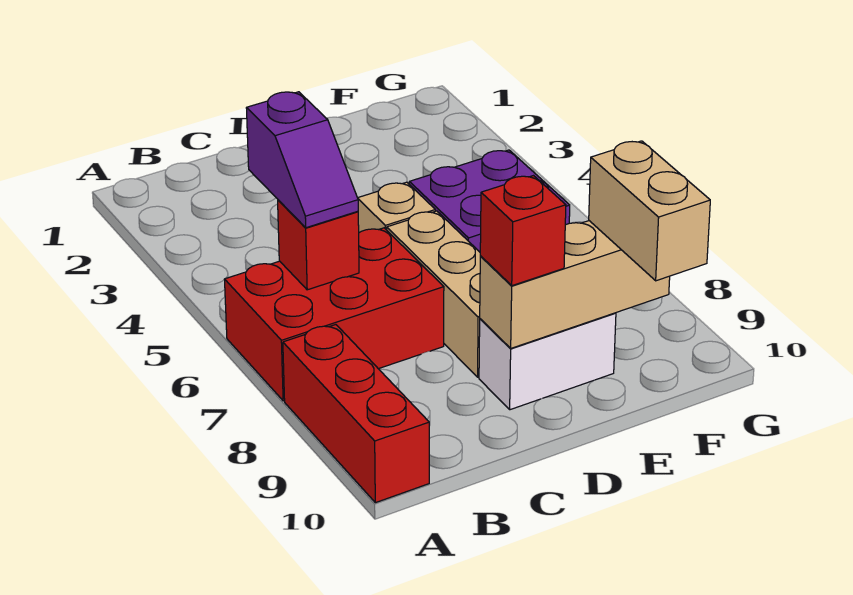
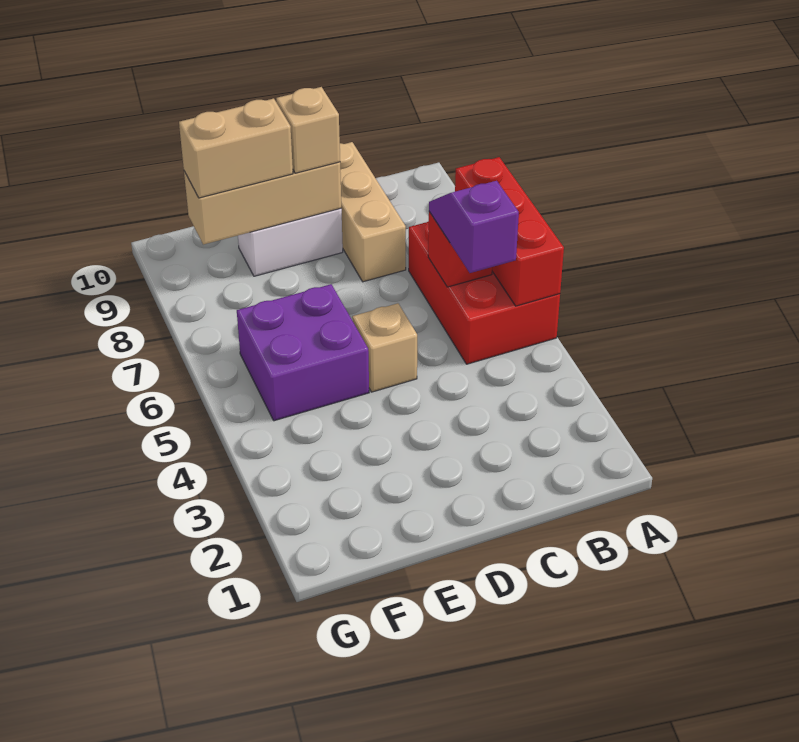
red brick A6:C7 level 1 -> red brick A5:B7 level 1
red brick A8:A10 level 1 -> red brick A5:A7 level 2
tan brick D6:D8 level 1 -> tan brick C8:C10 level 1
red brick D9 level 3 -> tan brick D9 level 3
tan brick F9:F10 level 3 -> tan brick E9:F9 level 3

